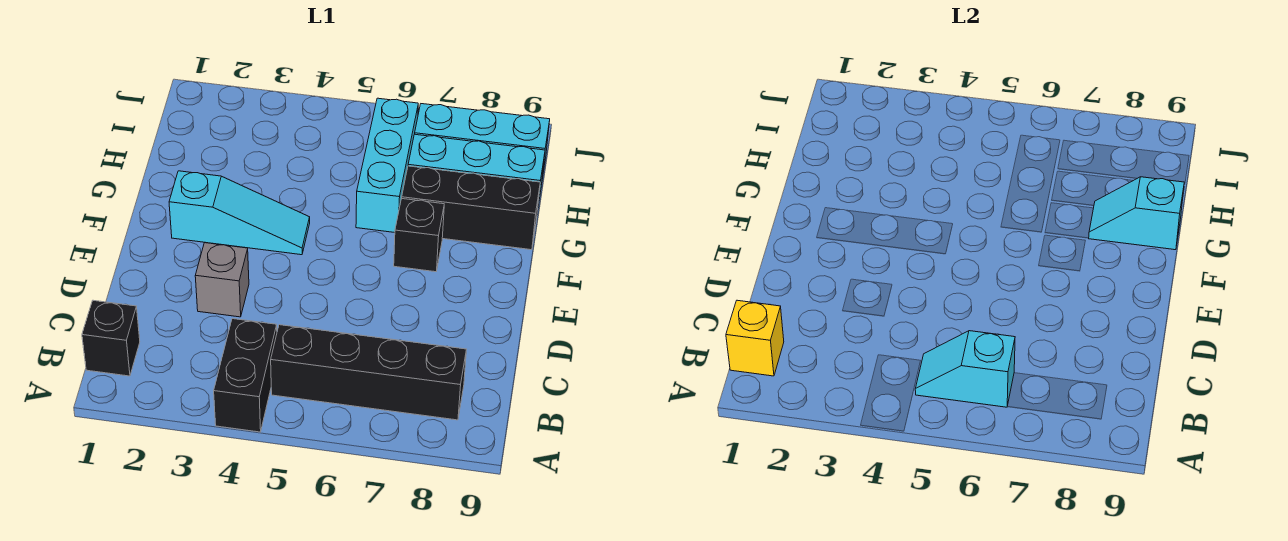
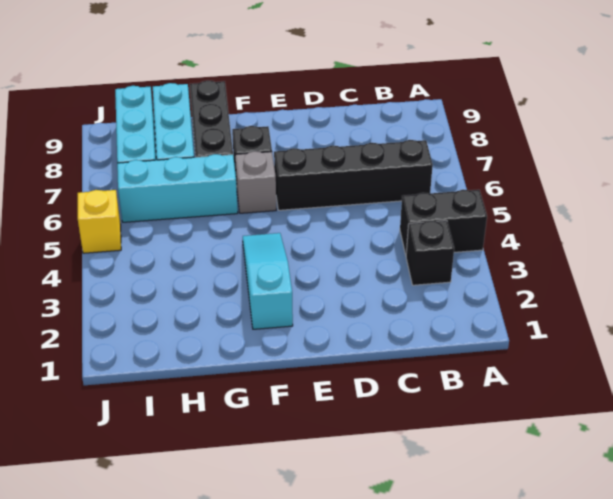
black brick B1 level 1 -> black brick B3 level 1
yellow brick B1 level 2 -> yellow brick J5 level 1
black brick B5:B8 level 1 -> black brick B6:E6 level 1
cyan slope B5:B6 level 2 top 6 -> none
grey brick D3 level 1 -> grey brick F6 level 1
cyan slope G8:G9 level 2 top 9 -> none

